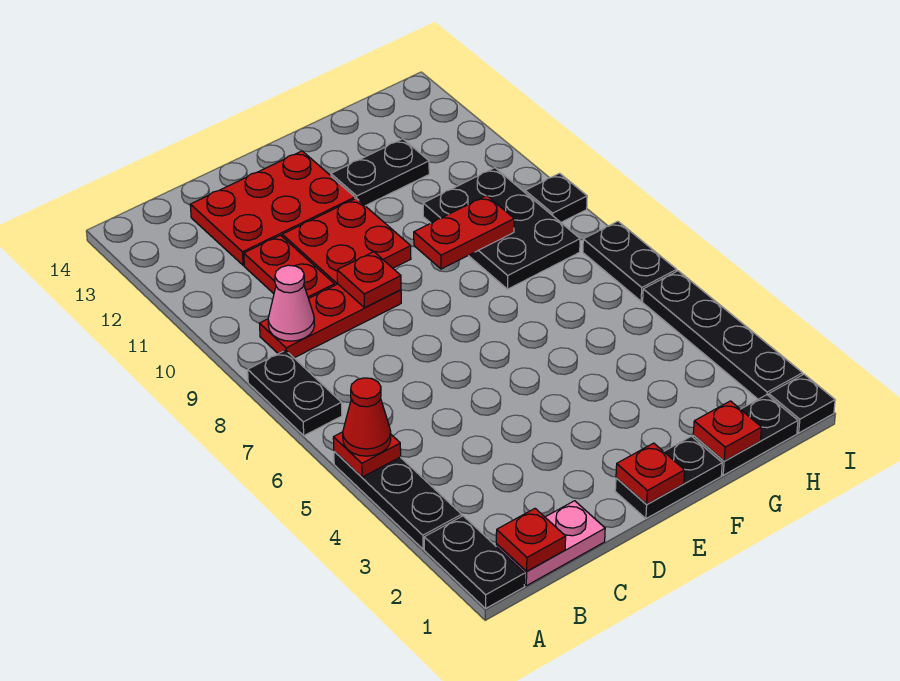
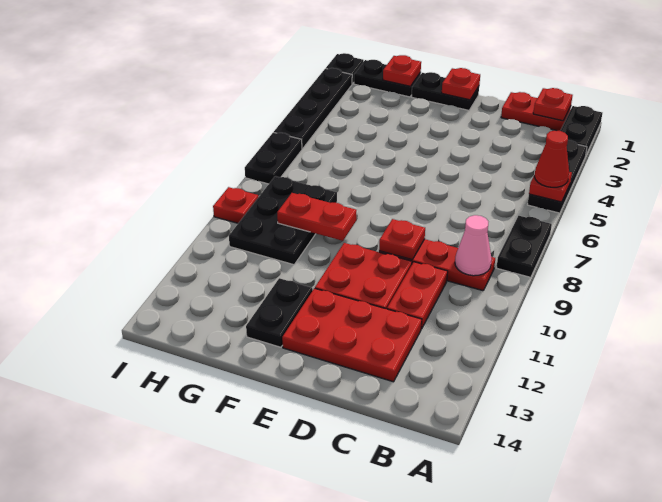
pink plate B1:C1 level 1 -> red plate B1:C1 level 1
black plate F12:G12 level 1 -> black plate F12:F13 level 1
black plate I9 level 1 -> red plate I9 level 1

